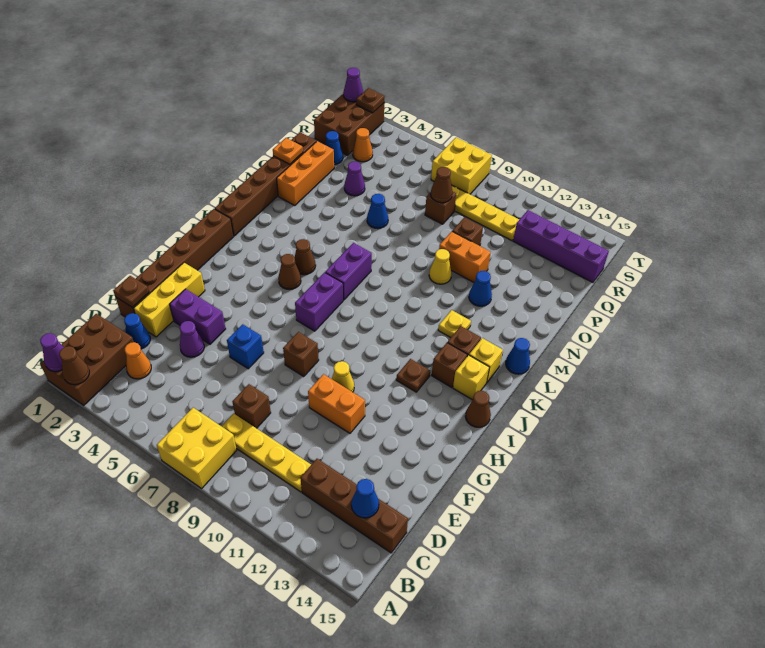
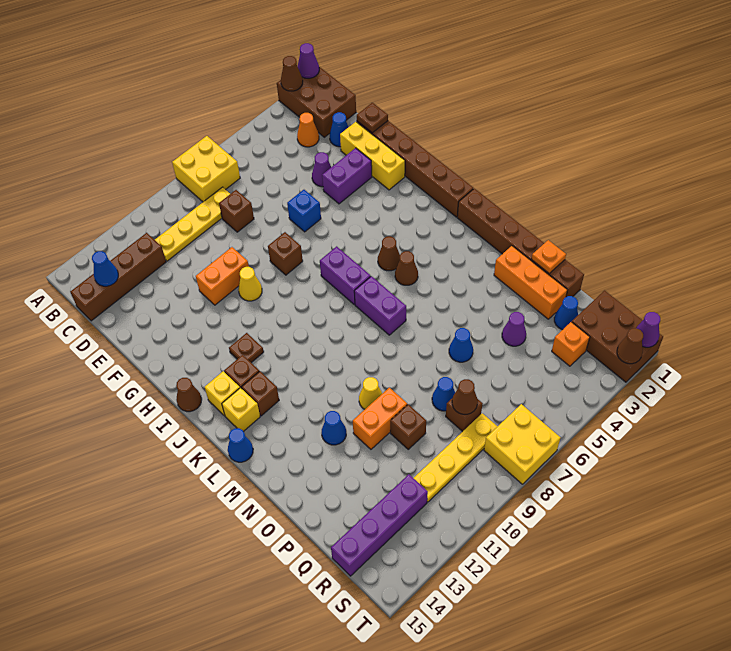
yellow plate L12 level 1 -> none
none -> blue cone P8 level 1
orange cone R3 level 1 -> orange brick R3 level 1
brown plate T2 level 2 -> brown cone T2 level 2

